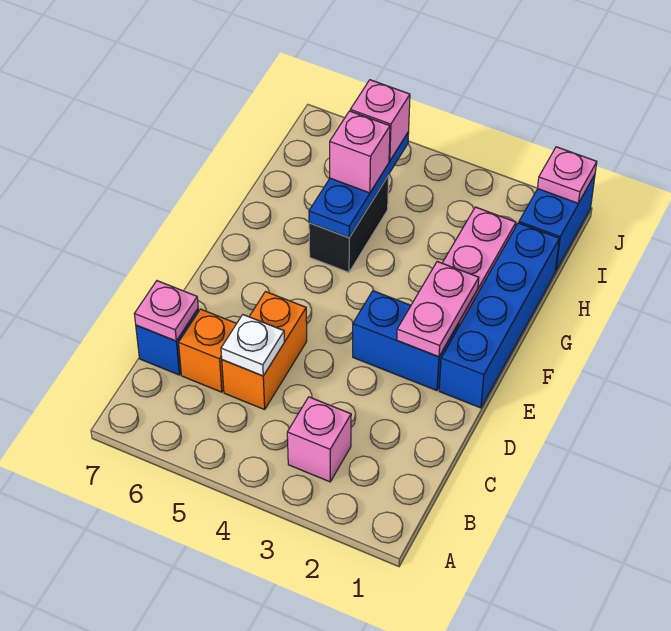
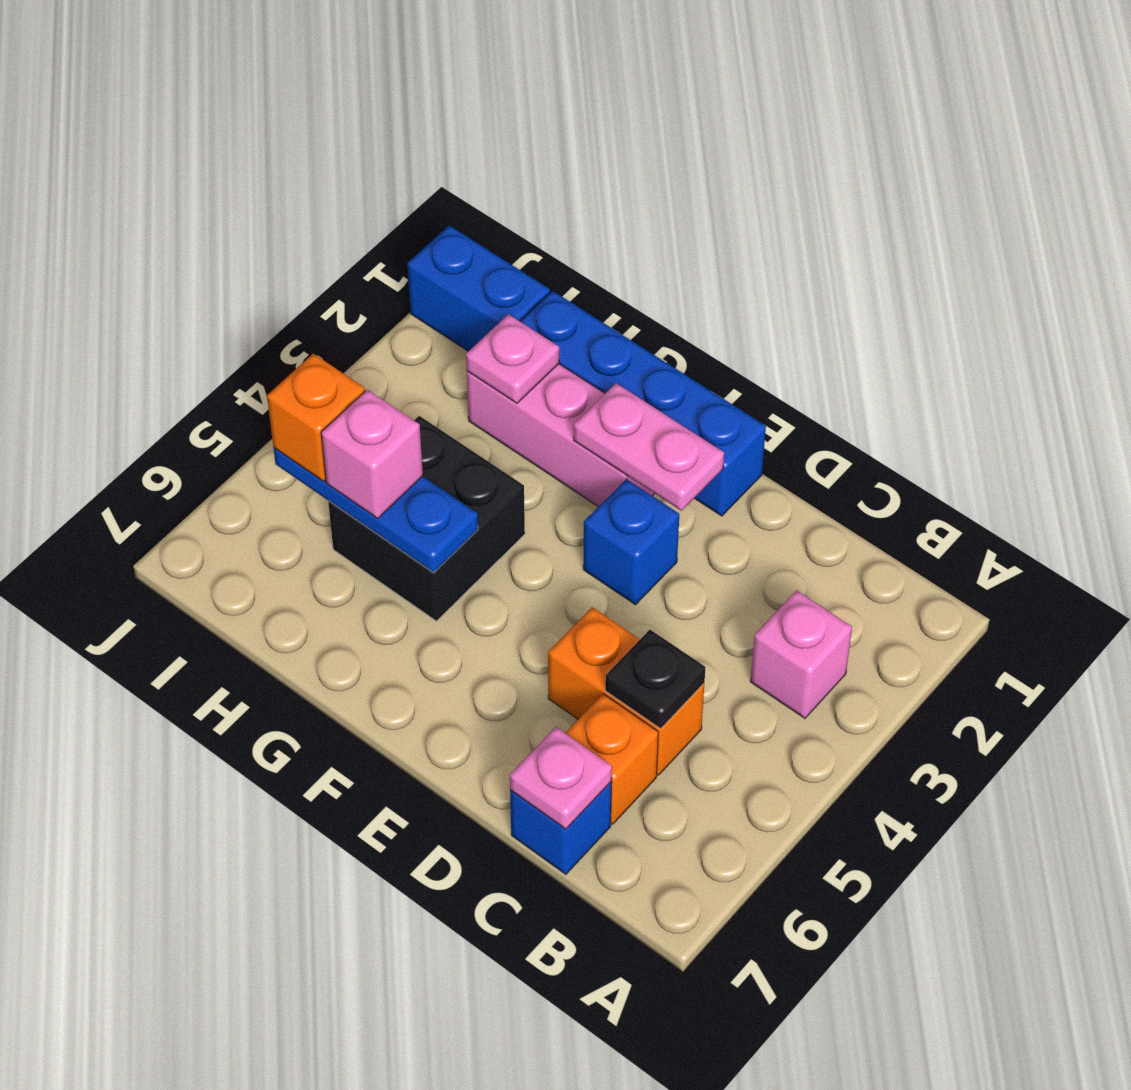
white plate C5 level 2 -> black plate C5 level 2
blue brick E2:E3 level 1 -> blue brick E3 level 1
black brick G5:H5 level 1 -> black brick G4:H5 level 1
pink brick I5 level 3 -> orange brick I5 level 3
pink plate J1 level 2 -> pink plate H2 level 2

